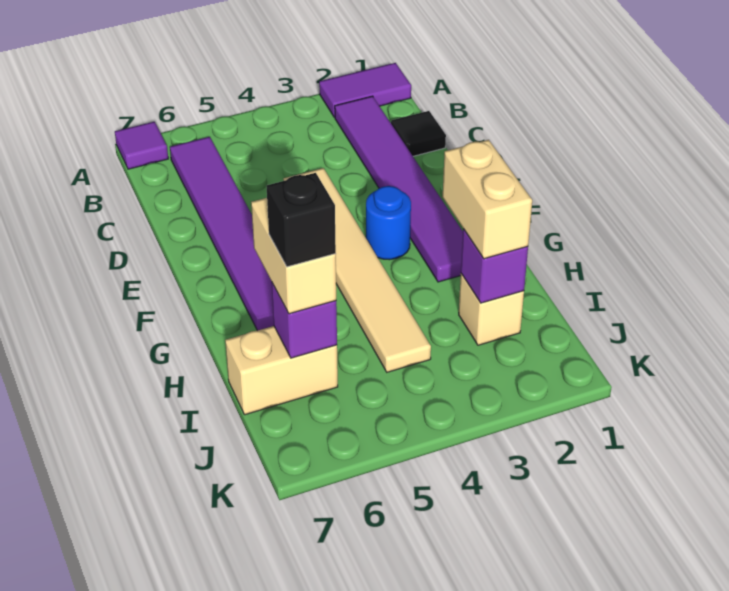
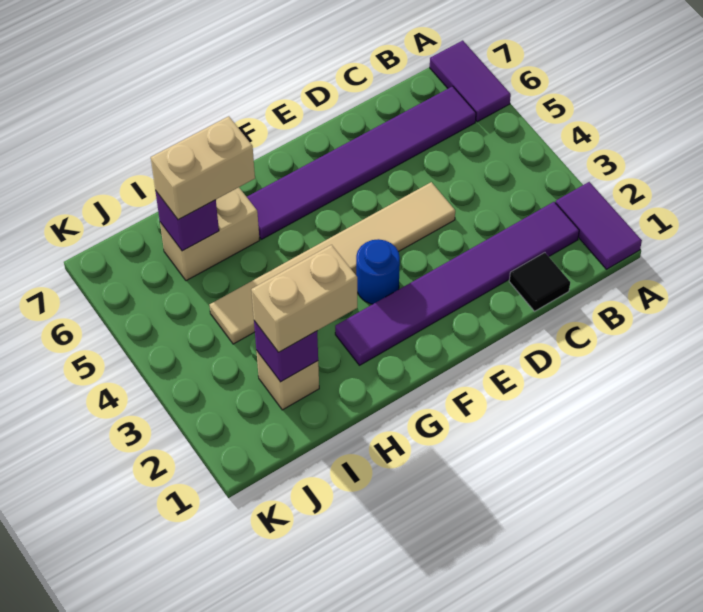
purple tile A7 level 1 -> purple tile A6:A7 level 1
tan brick I6:I7 level 1 -> tan brick H6:I6 level 1
black brick I6 level 4 -> none

